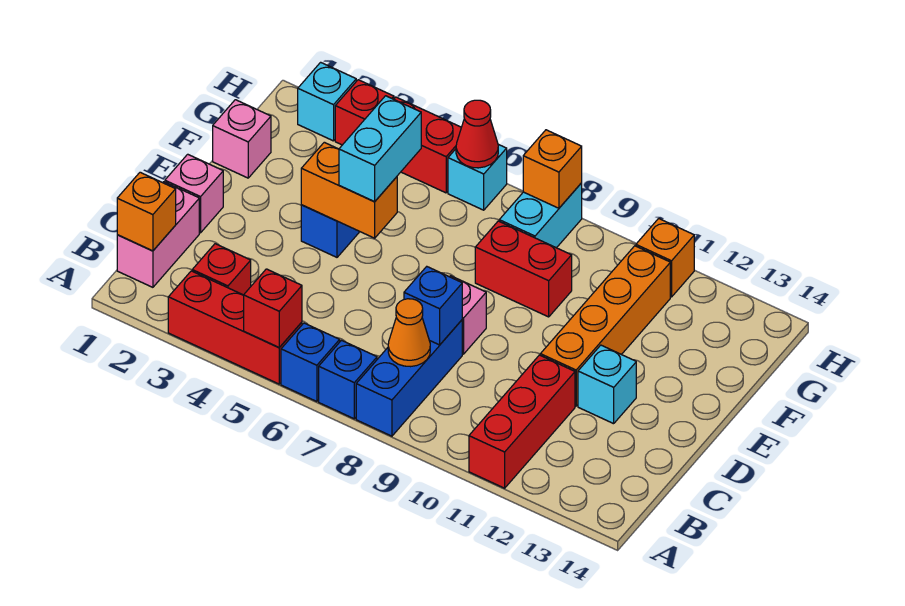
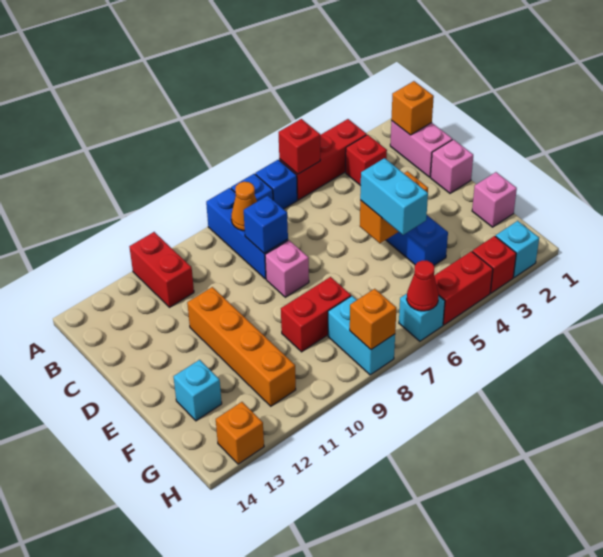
red brick A11:C11 level 1 -> red brick A11:B11 level 1
cyan brick D12 level 1 -> cyan brick F13 level 1
orange brick H11 level 1 -> orange brick H13 level 1

